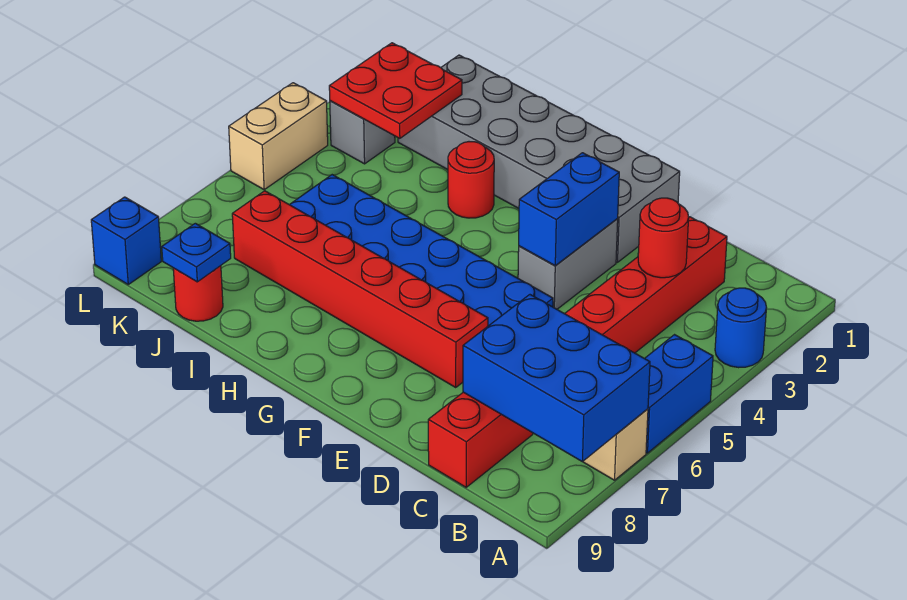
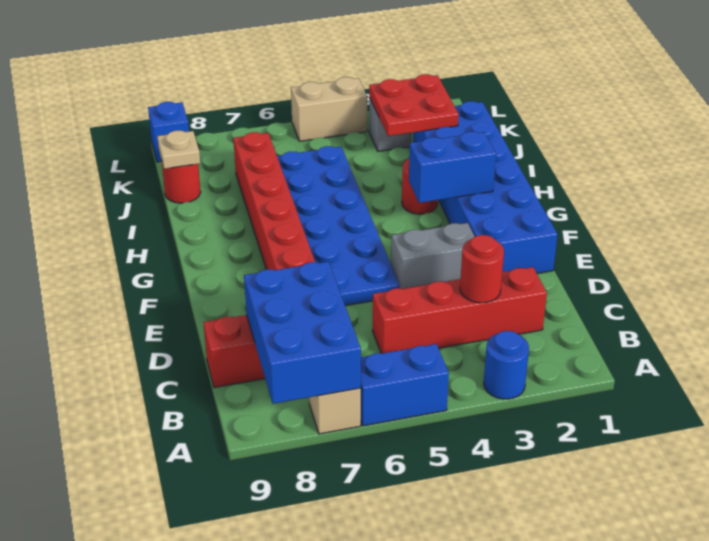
grey brick E1:J2 level 1 -> blue brick E1:J2 level 1
blue brick E3:E4 level 2 -> blue brick G2:G3 level 2
blue plate J9 level 2 -> tan plate J9 level 2

